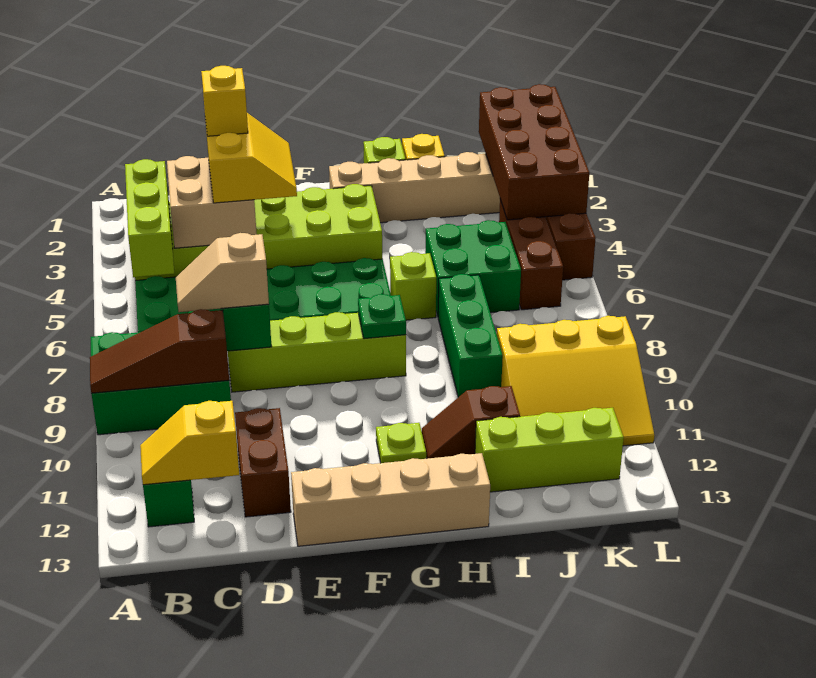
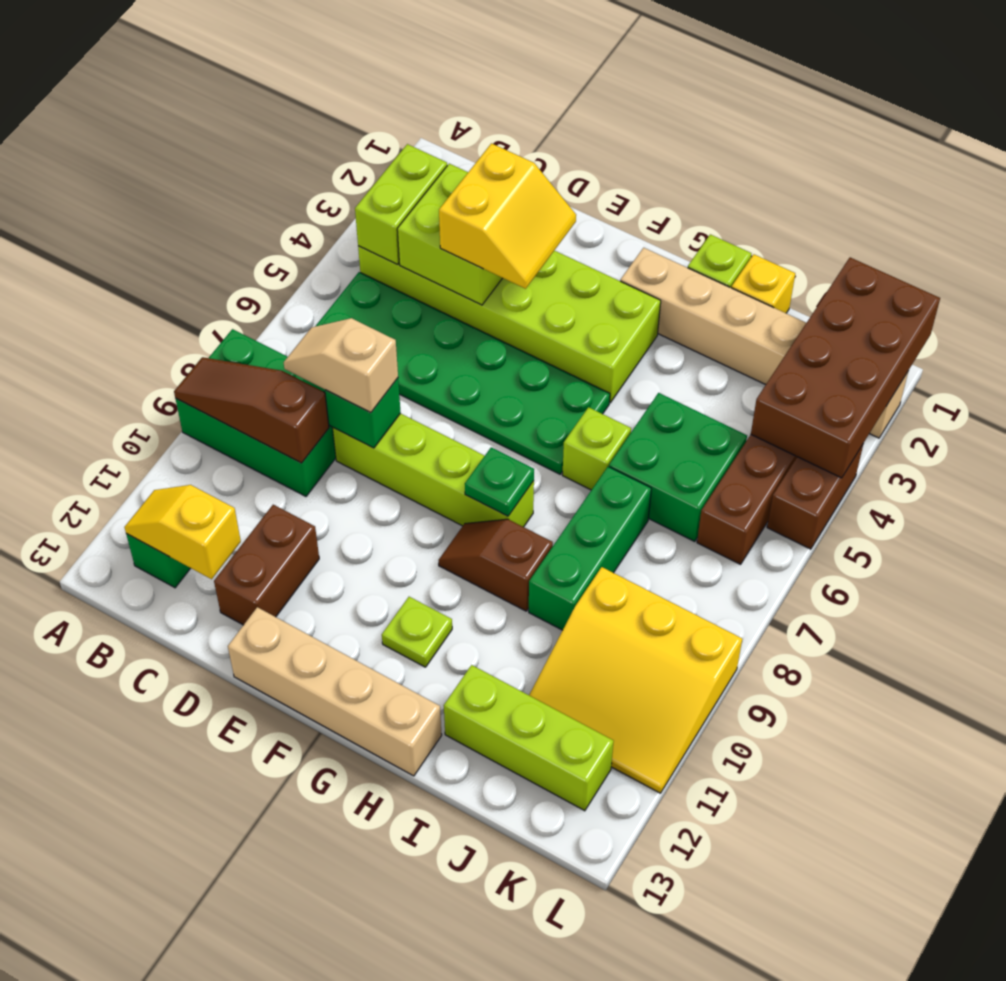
lime brick B3:B5 level 2 -> lime brick B3:B4 level 2
tan brick C3:D4 level 2 -> lime brick C3:D4 level 2
yellow brick D3 level 4 -> none
brown slope H11:I11 level 1 top I -> brown slope G9:H9 level 1 top H

